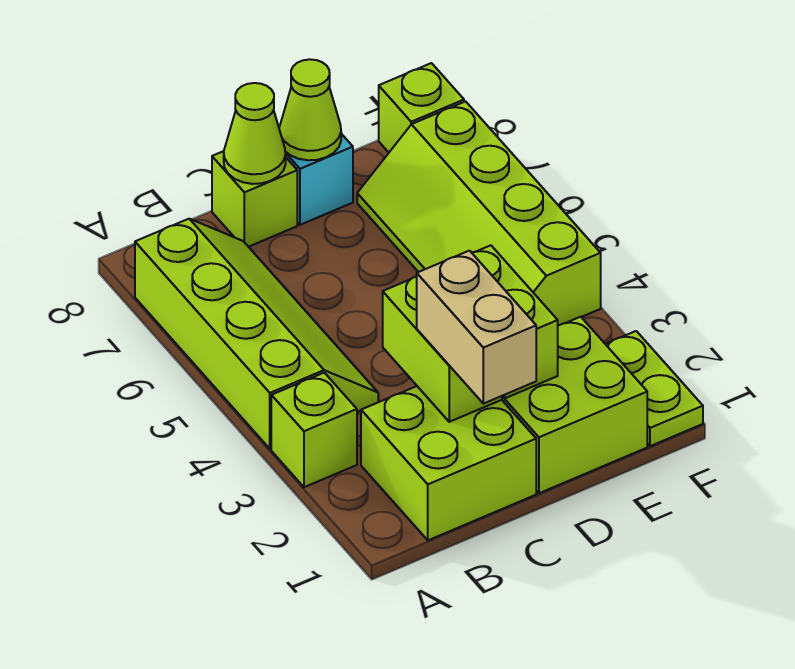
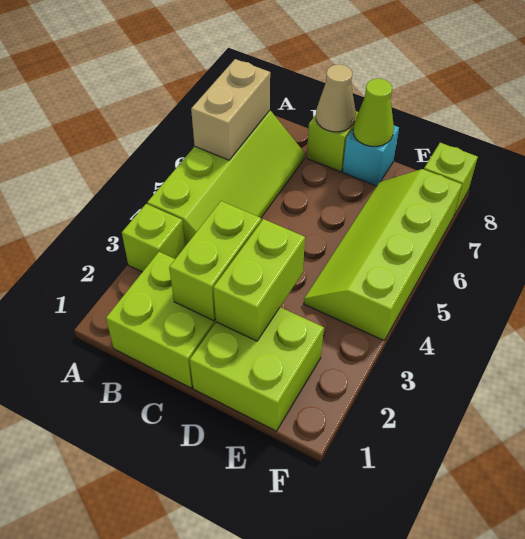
tan brick C1:C2 level 3 -> tan brick A6:A7 level 2
lime cone C8 level 2 -> tan cone C8 level 2
lime plate F1:F2 level 1 -> none

